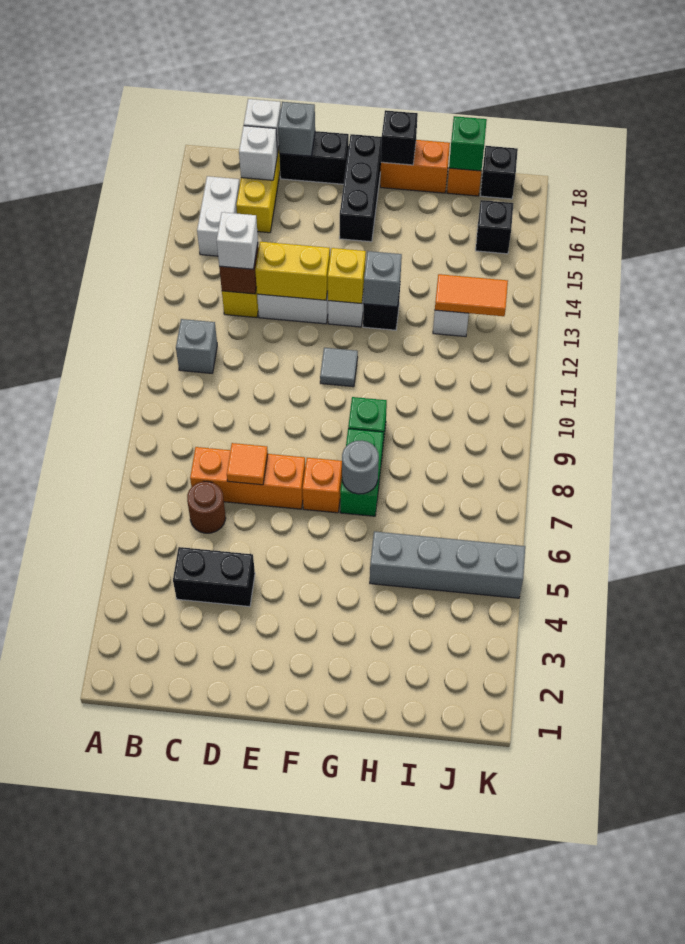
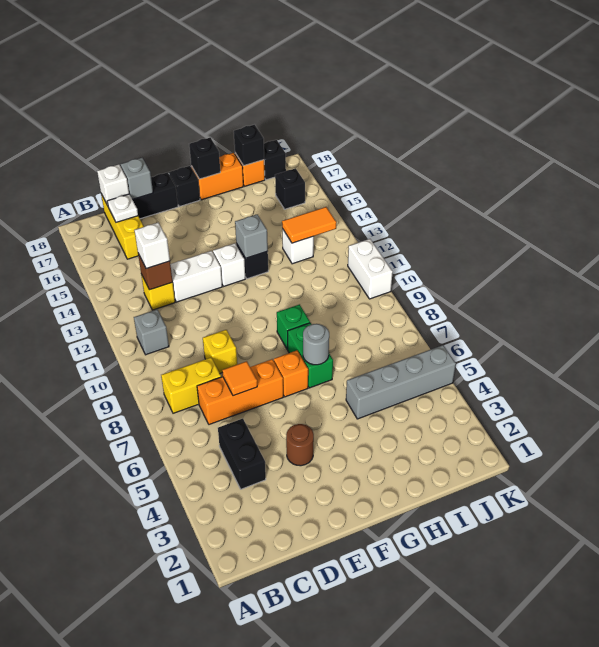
white brick B15:B16 level 1 -> white brick K10:K11 level 1
black brick C4:D4 level 1 -> black brick C4:C5 level 1
brown round brick C6 level 1 -> brown round brick E4 level 1
white brick C17 level 2 -> white plate C17 level 2
yellow brick D13:E13 level 2 -> yellow brick B8:C8 level 1
grey tile F11 level 1 -> none
yellow brick F13 level 2 -> yellow brick D9 level 1
black brick F16:F18 level 1 -> black brick F18 level 1
green brick I18 level 2 -> black brick I18 level 2

